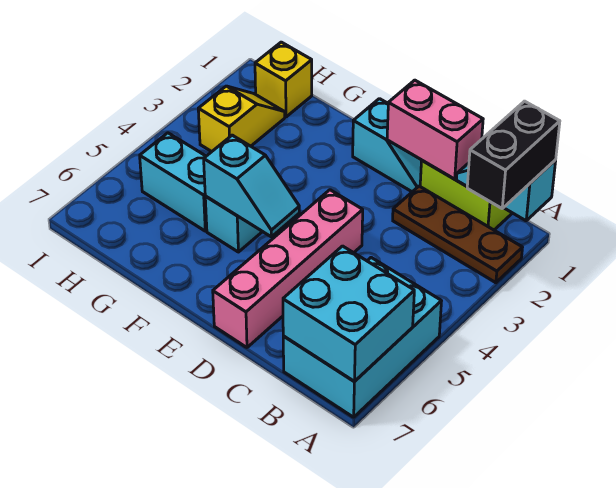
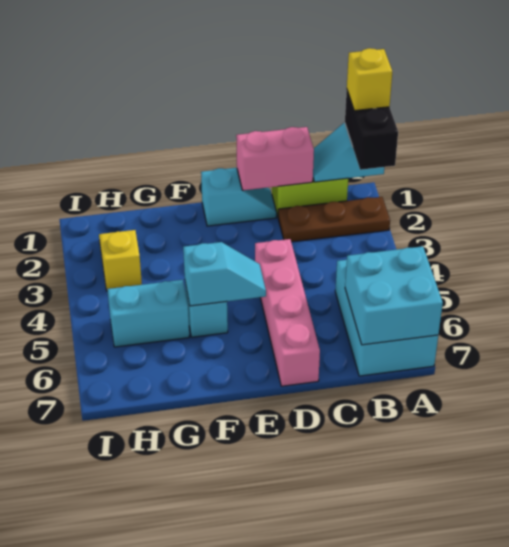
yellow brick H1 level 1 -> yellow brick A1 level 4

